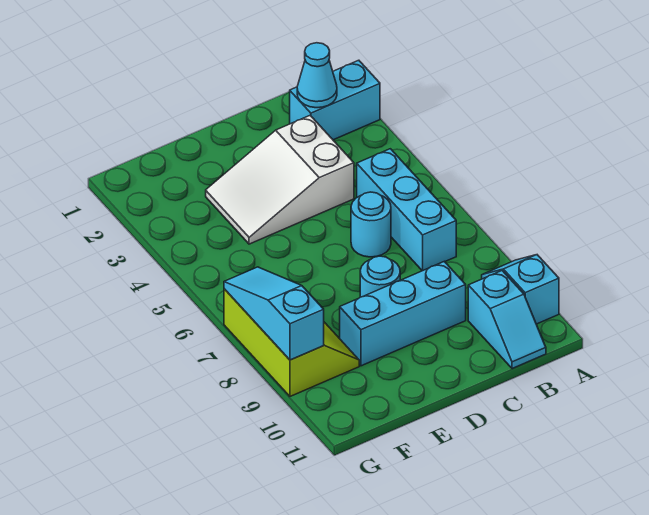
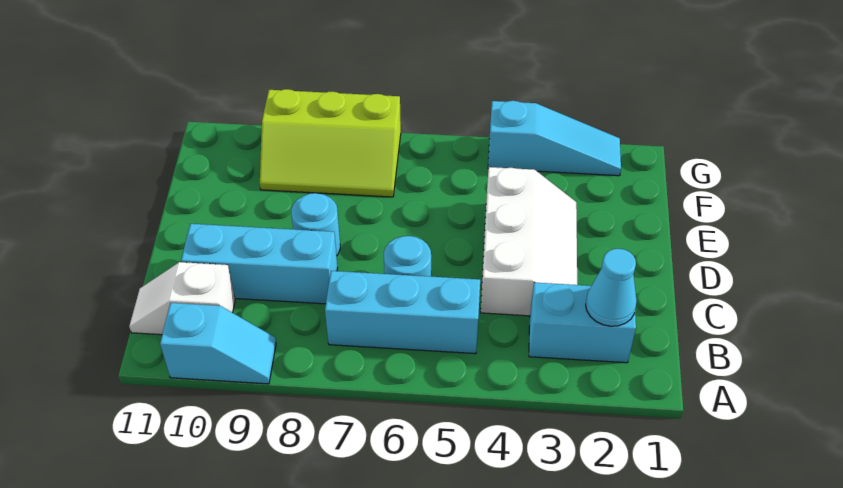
cyan brick A2:B2 level 1 -> cyan brick B2:B3 level 1
cyan slope B10:B11 level 1 top 10 -> white slope B10:B11 level 1 top 10
white slope C3:E4 level 1 top C -> white slope C3:E4 level 1 top 4
cyan brick C9:E9 level 1 -> cyan brick C8:C10 level 1
cyan slope G7:G9 level 2 top 9 -> cyan slope G2:G4 level 1 top 4

